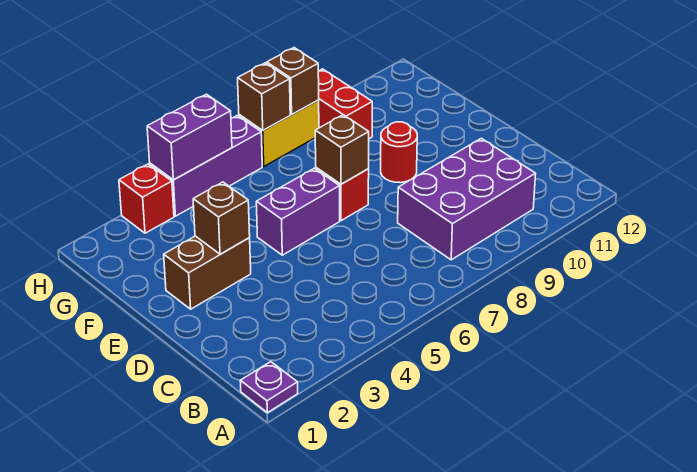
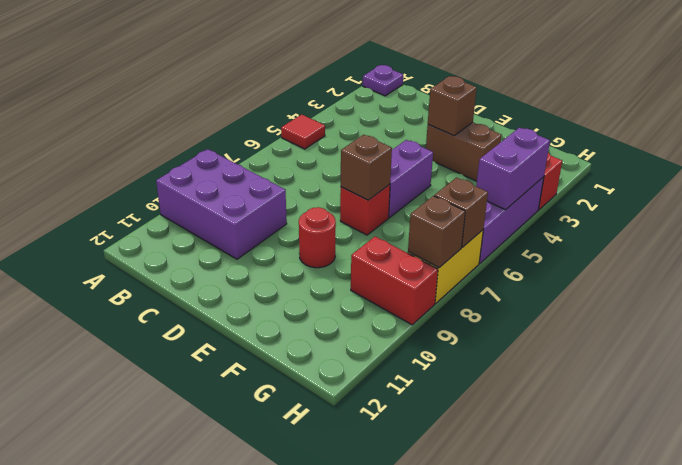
none -> red tile A5 level 1
purple brick B8:C10 level 1 -> purple brick A9:C10 level 1
brown brick E2:E3 level 1 -> brown brick E3:F3 level 1

